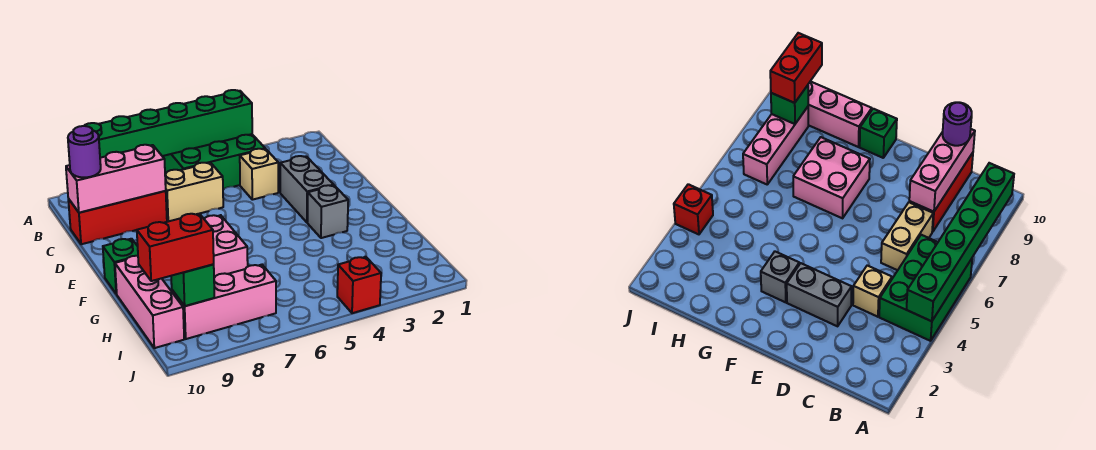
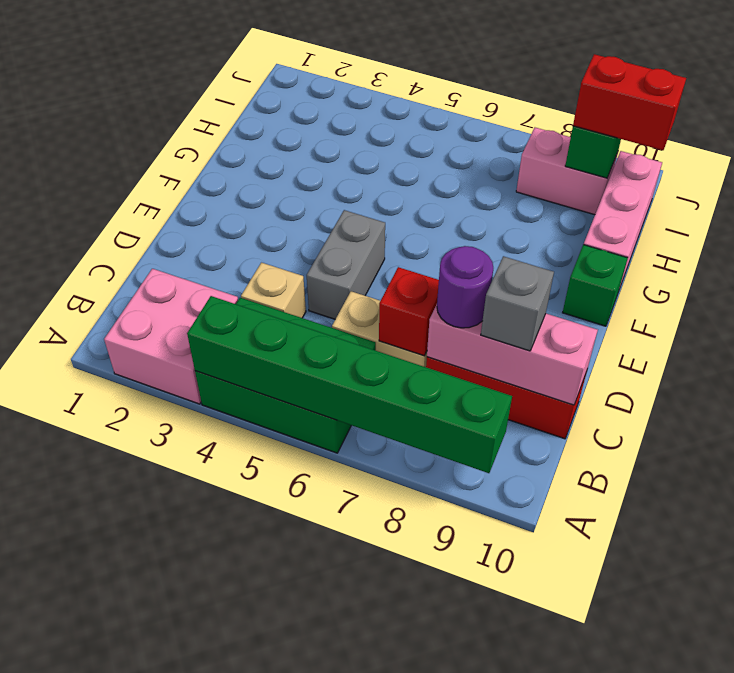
purple round brick C10 level 3 -> purple round brick C8 level 3
grey brick D3:E3 level 1 -> grey brick D5:E5 level 1
grey brick F3 level 1 -> grey brick C9 level 3
pink brick F7:G8 level 1 -> pink brick A2:B3 level 1
pink brick I7:I9 level 1 -> pink brick I8:I9 level 1
red brick J4 level 1 -> red brick C7 level 2

